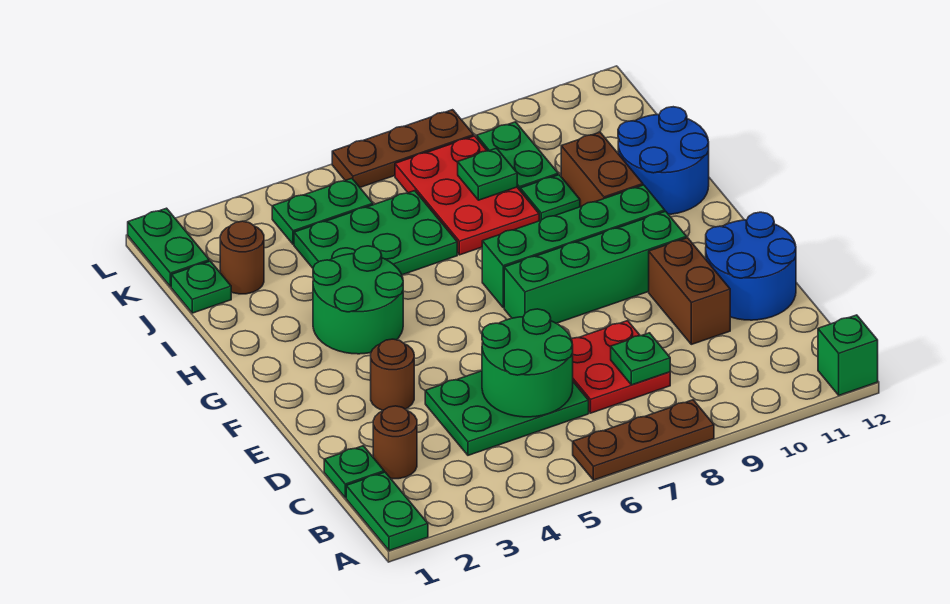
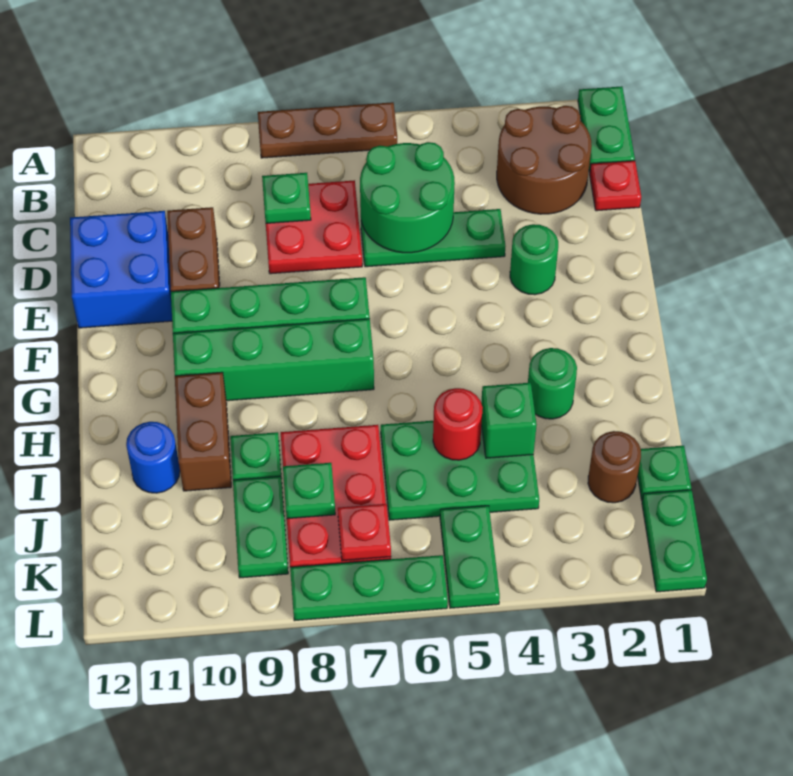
green brick A12 level 1 -> green brick I4 level 2
green plate C1 level 1 -> red plate C1 level 1
brown round brick C2 level 1 -> brown round brick B2:C3 level 1
green plate C4:D6 level 1 -> green plate D4:D6 level 1
blue round brick D11:E12 level 1 -> blue brick D11:E12 level 1
brown round brick E3 level 1 -> green round brick E3 level 1
green round brick G3:H4 level 1 -> green round brick H3 level 1
blue round brick H11:I12 level 1 -> blue round brick I11 level 1
none -> red round brick I5 level 2
green plate K4:K5 level 1 -> green plate K5:L5 level 1
none -> red plate K7 level 2
brown plate L6:L8 level 1 -> green plate L6:L8 level 1

